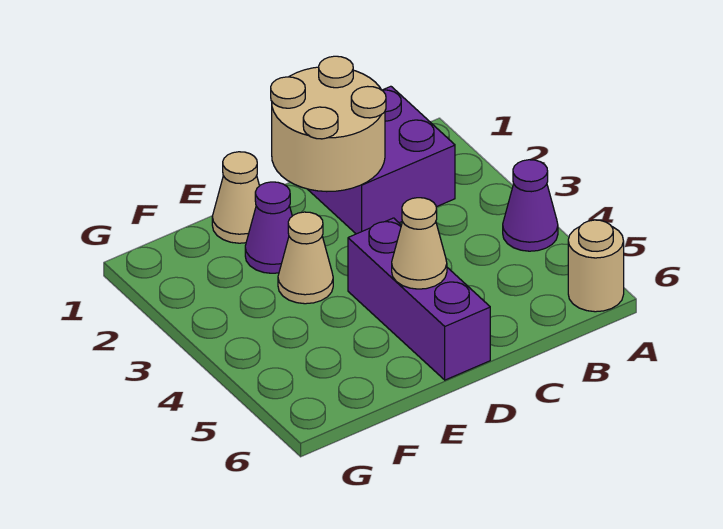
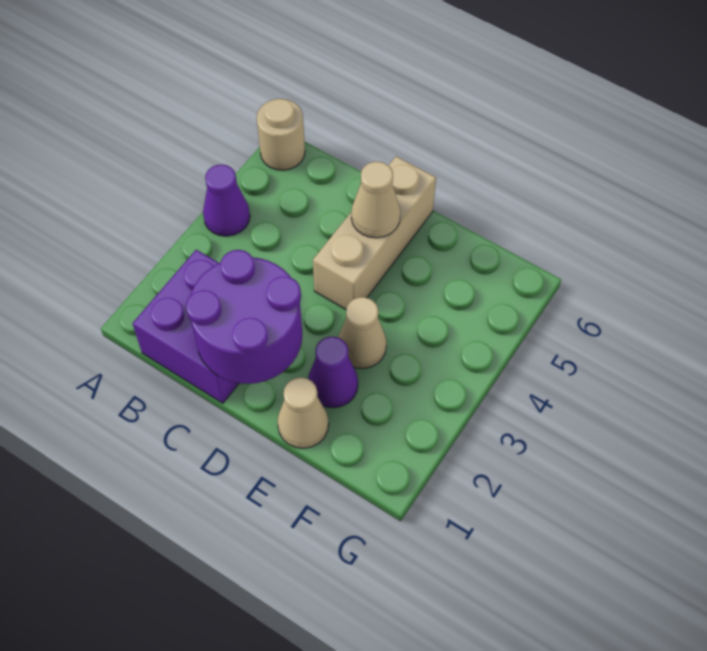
tan round brick C1:D2 level 2 -> purple round brick C1:D2 level 2
purple brick D4:D6 level 1 -> tan brick D4:D6 level 1

